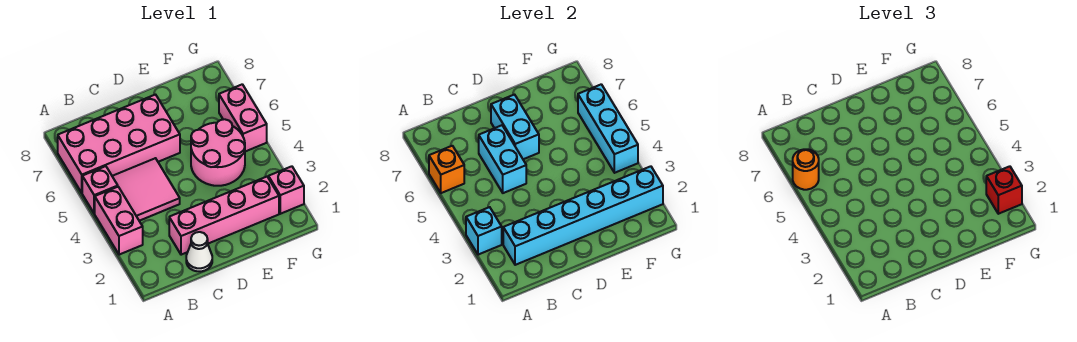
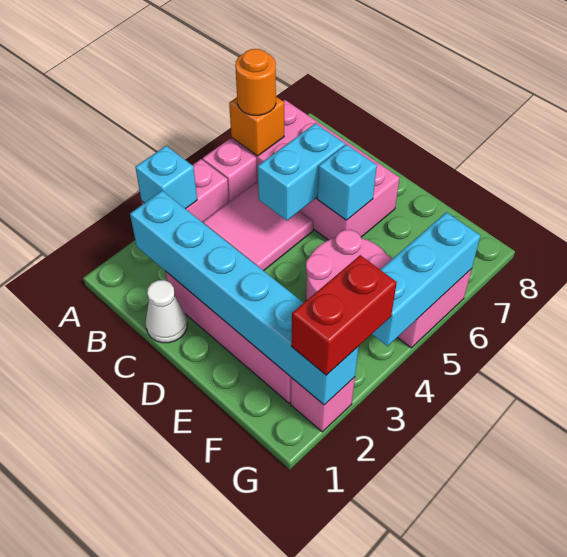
cyan brick D6:D7 level 2 -> cyan brick D6 level 2
red brick G2 level 3 -> red brick G2:G3 level 3

